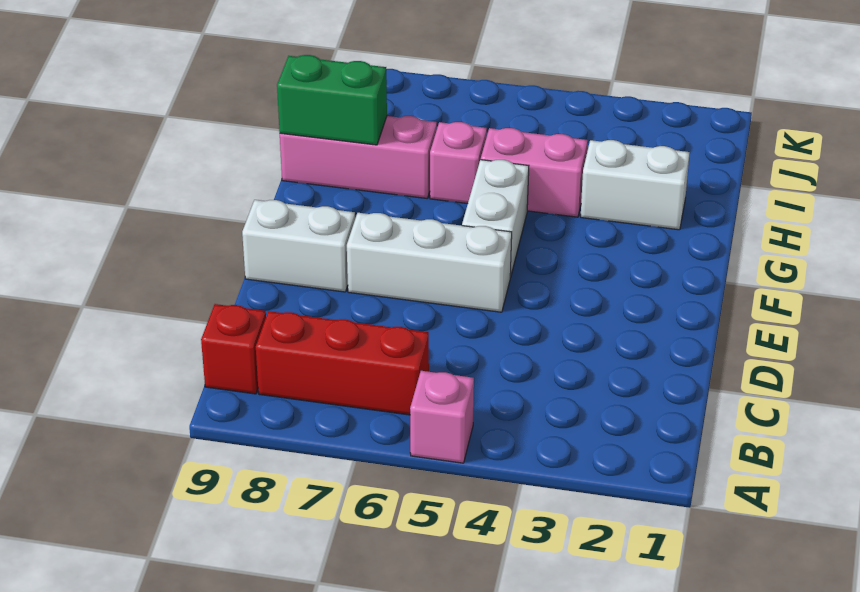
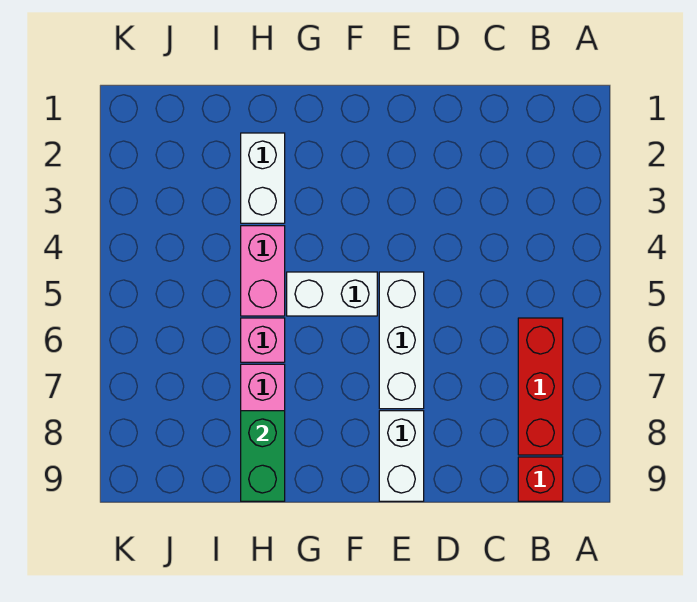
pink brick A5 level 1 -> none

